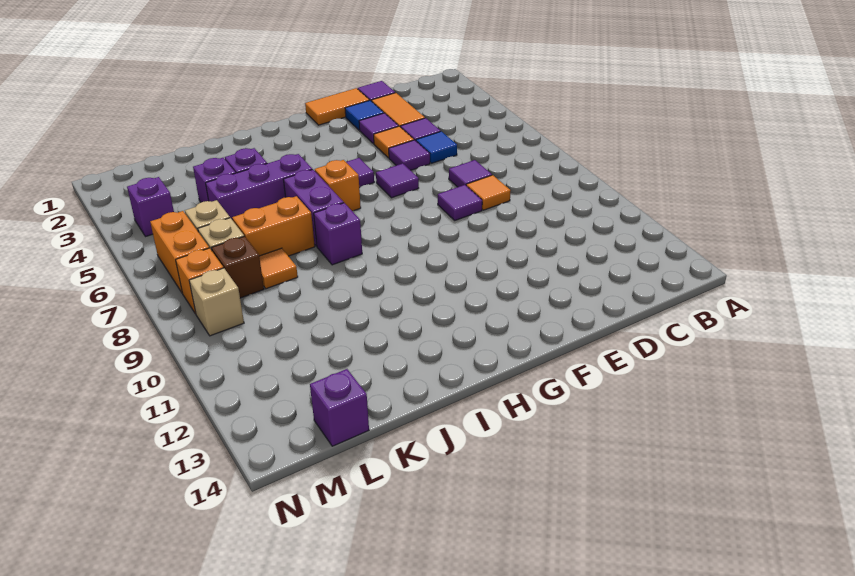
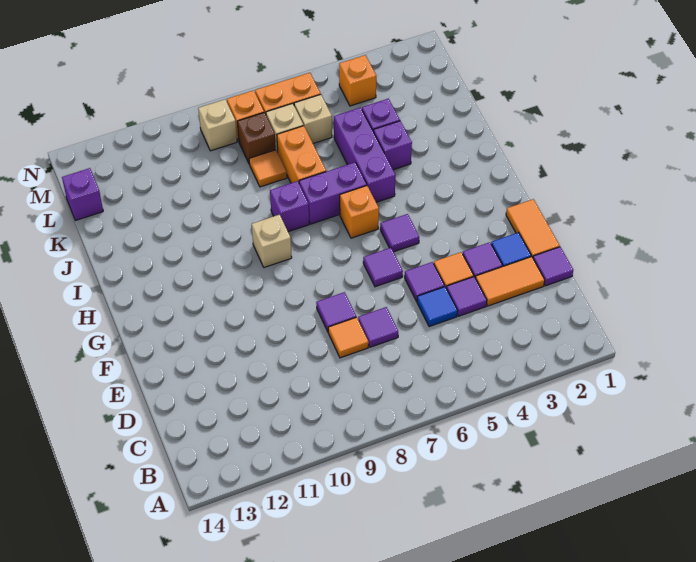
none -> tan brick H9 level 1
purple brick M4 level 1 -> orange brick M4 level 1

